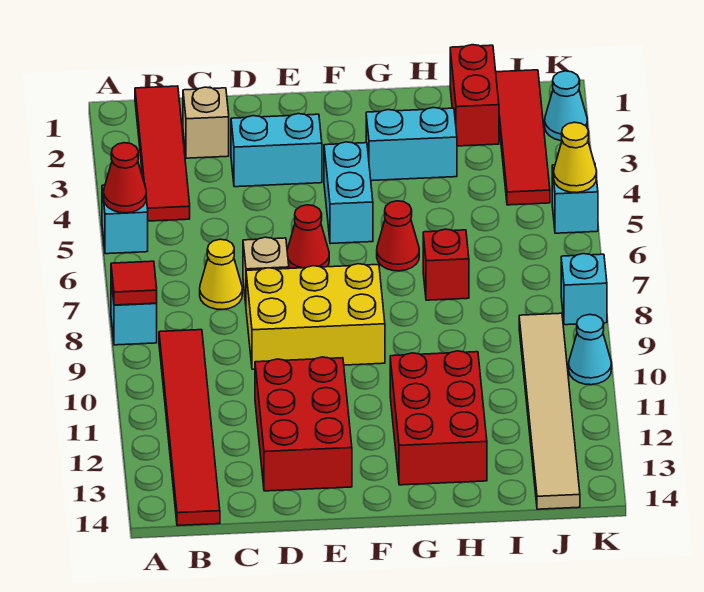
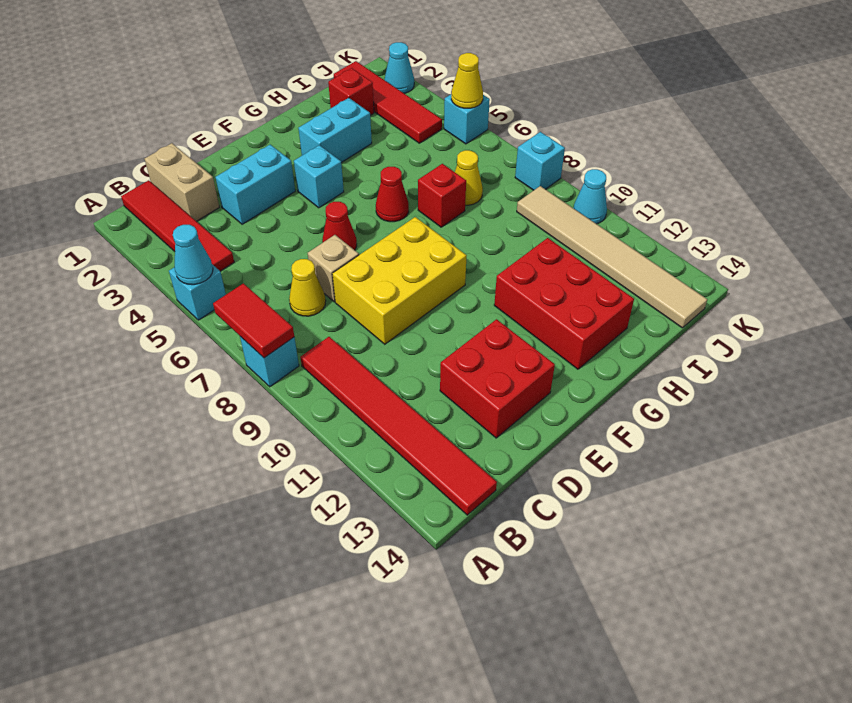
red cone A5 level 2 -> cyan cone A5 level 2
red tile A8 level 2 -> red tile A7:A8 level 2
tan brick C2 level 1 -> tan brick C1:C2 level 1
red brick D11:E13 level 1 -> red brick D12:E13 level 1
cyan brick F4:F5 level 1 -> cyan brick F4 level 1
red brick I1:I2 level 1 -> red brick I2 level 1
none -> yellow cone I7 level 1

